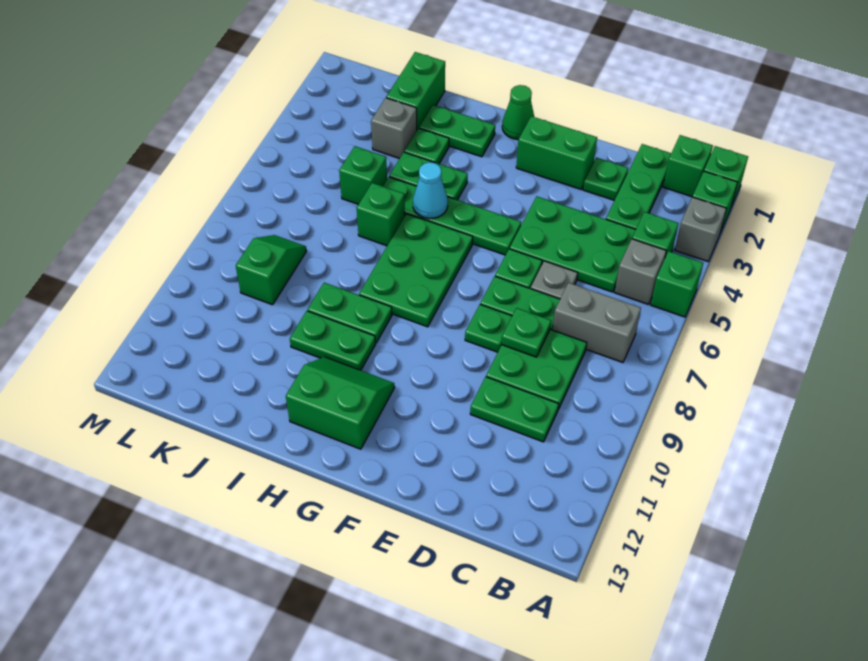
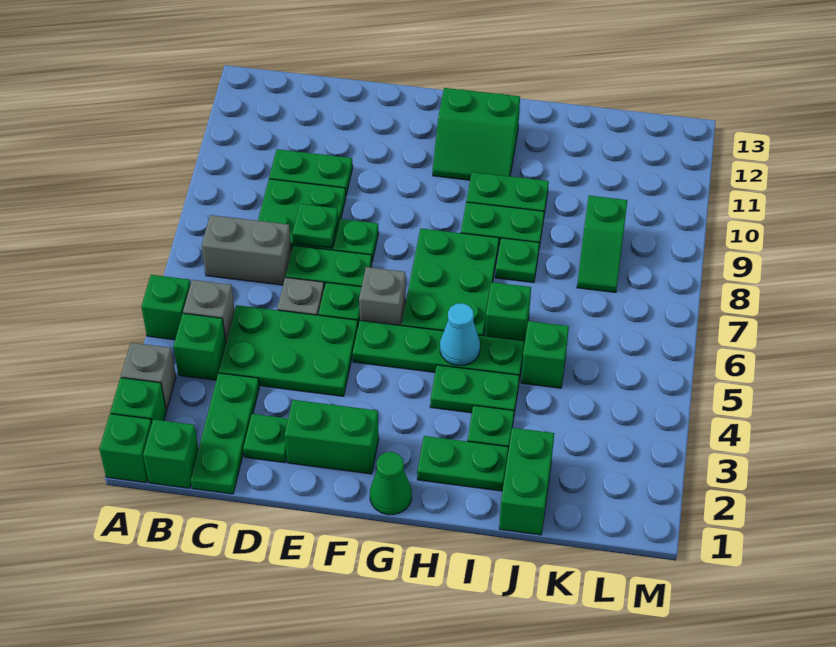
none -> green plate I8 level 1
grey brick J3 level 1 -> grey brick F6 level 1

